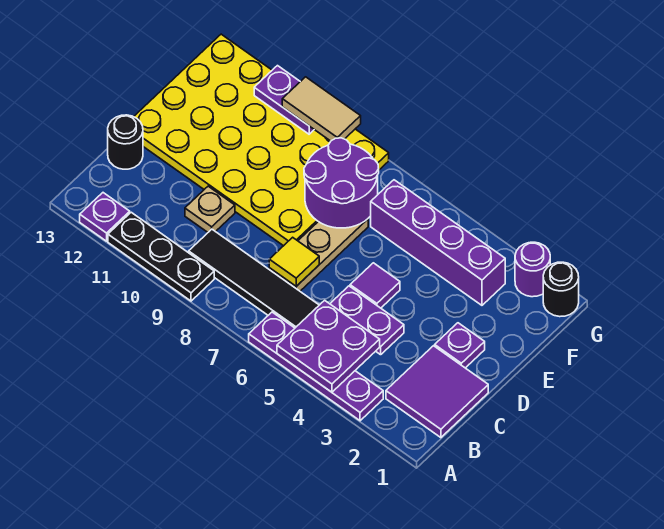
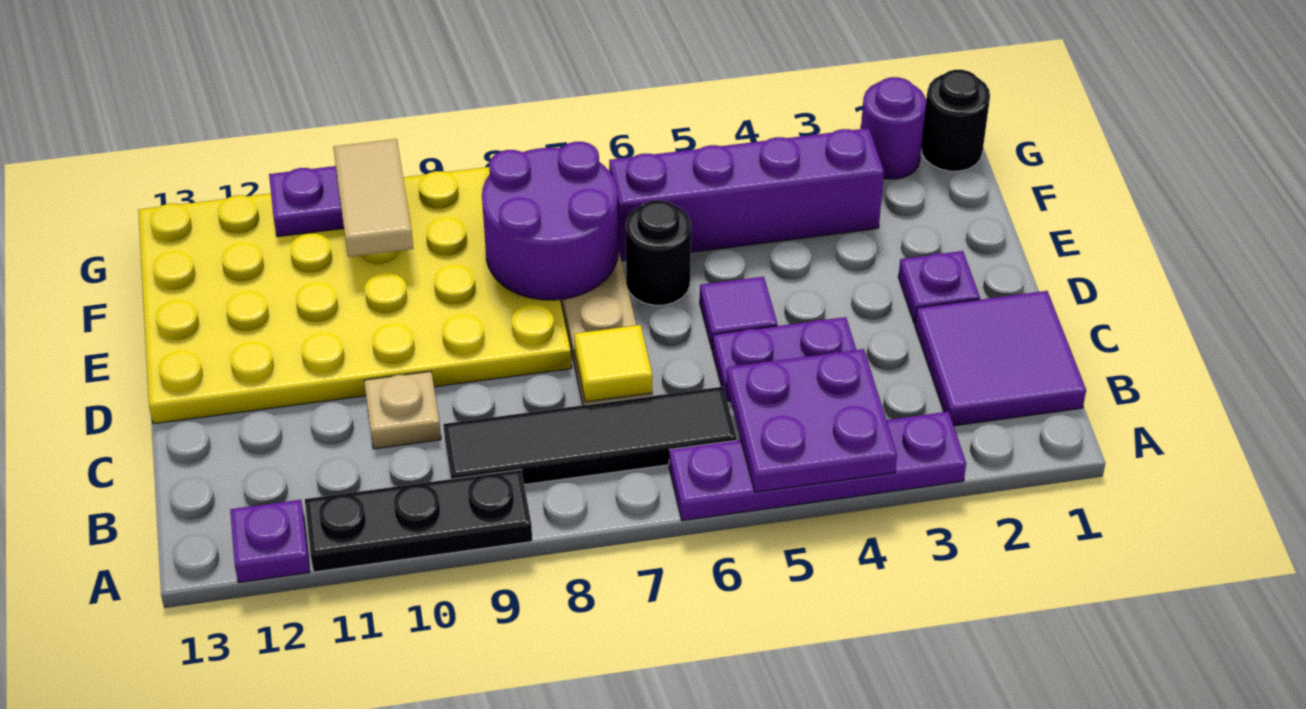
black round brick C13 level 1 -> black round brick E6 level 1
tan tile G9:G10 level 3 -> tan tile F10:G10 level 3

